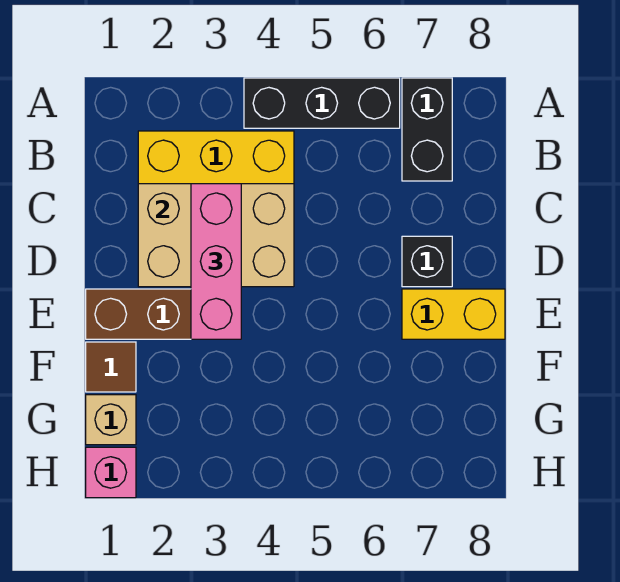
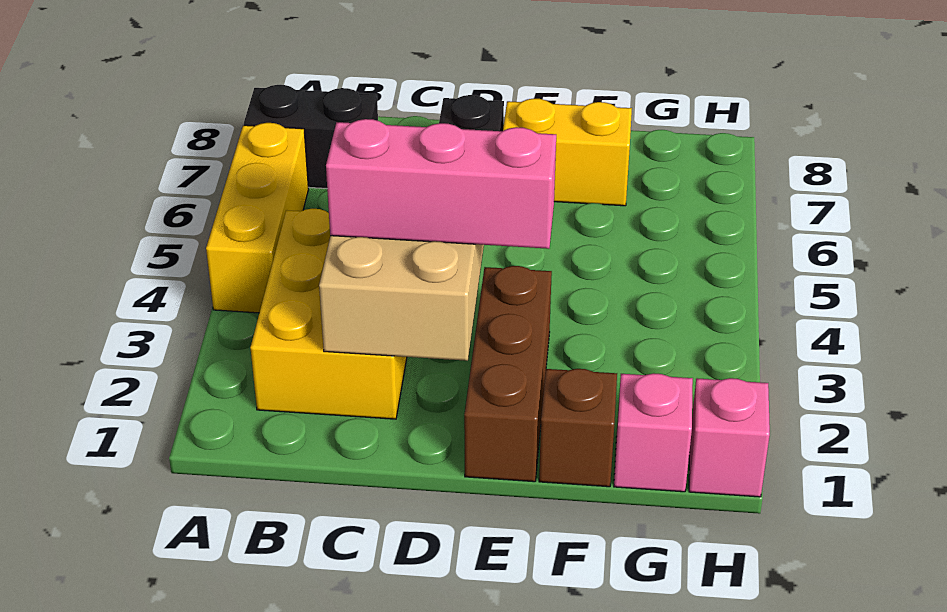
black brick A4:A6 level 1 -> yellow brick A4:A6 level 1
yellow brick E7:E8 level 1 -> yellow brick E7:F7 level 1
brown tile F1 level 1 -> brown brick F1 level 1
tan brick G1 level 1 -> pink brick G1 level 1

